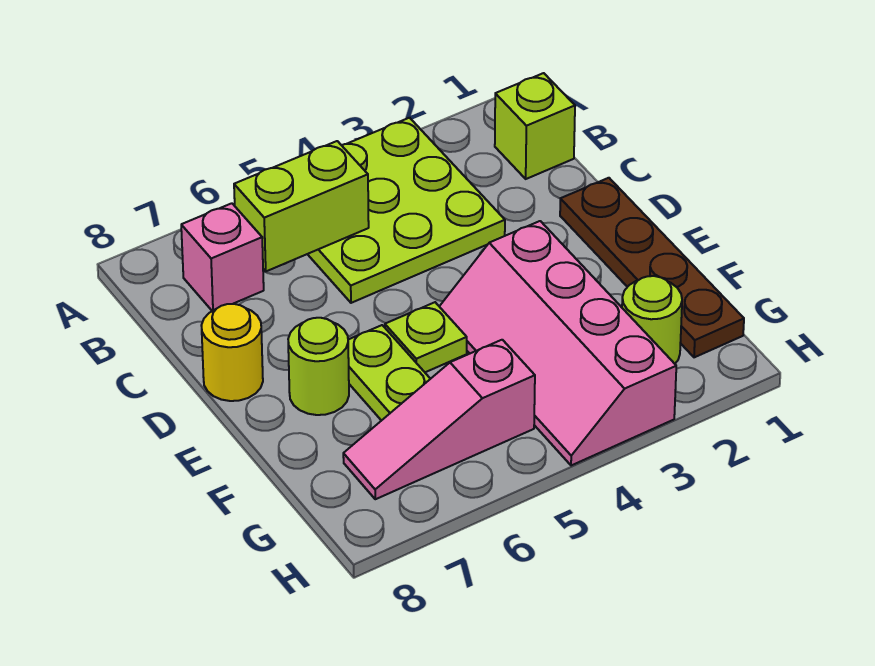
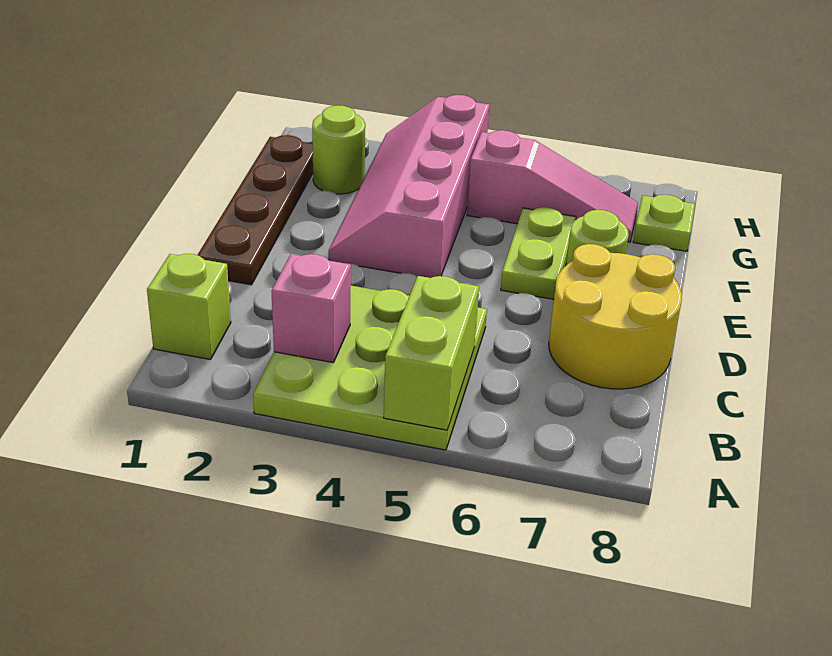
lime brick B5:B6 level 2 -> lime brick A5:B5 level 2
pink brick B7 level 1 -> pink brick B3 level 2
yellow round brick D8 level 1 -> yellow round brick C7:D8 level 1
pink slope E3:H4 level 1 top 3 -> pink slope E3:H4 level 1 top 4
lime plate E5 level 1 -> lime plate G8 level 1

